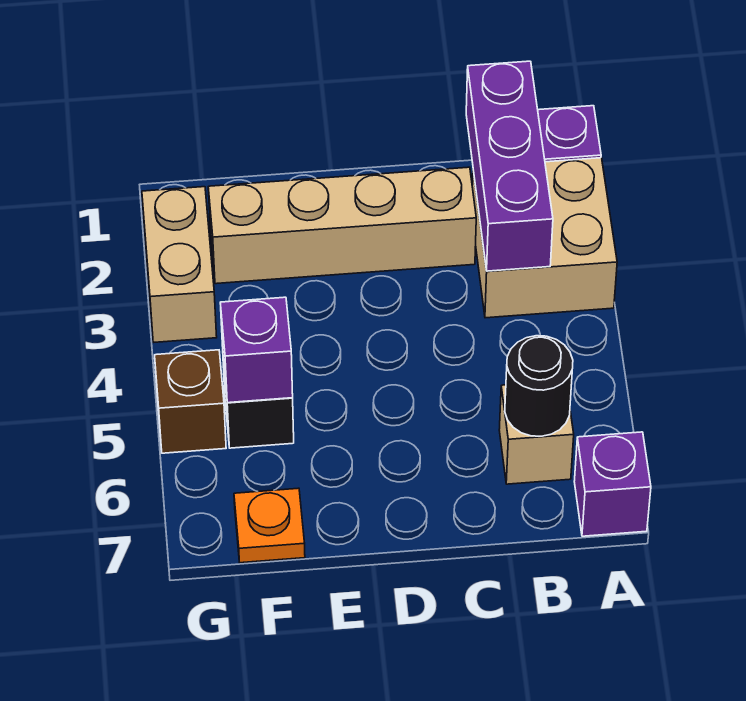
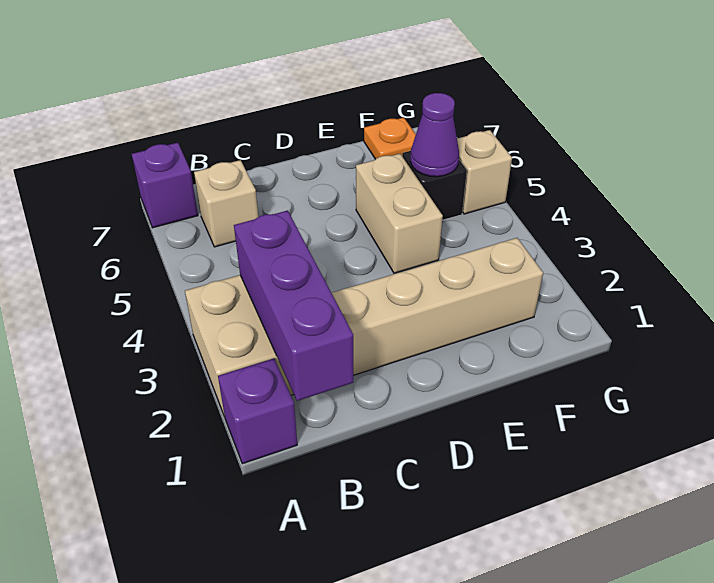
black round brick B6 level 2 -> none
purple brick F5 level 2 -> purple cone F5 level 2
tan brick G2:G3 level 1 -> tan brick E4:E5 level 1
brown brick G5 level 1 -> tan brick G5 level 1

